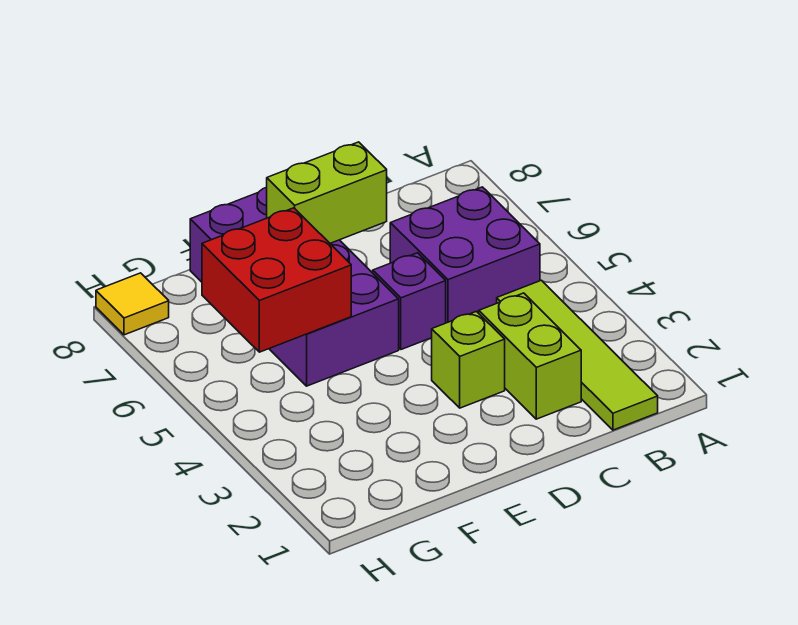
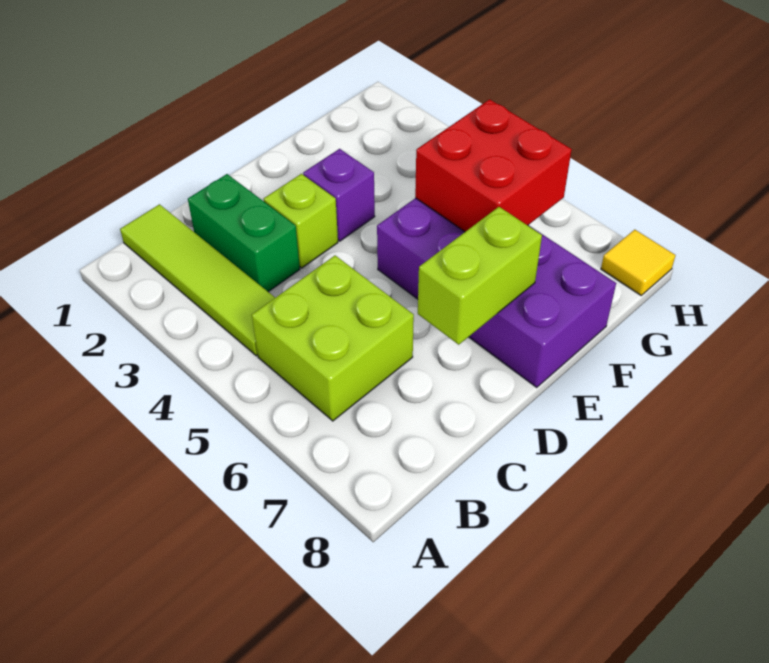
purple brick B5:C6 level 1 -> lime brick B5:C6 level 1
lime brick C2:C3 level 1 -> green brick C2:C3 level 1
purple brick D5 level 1 -> purple brick E3 level 1

